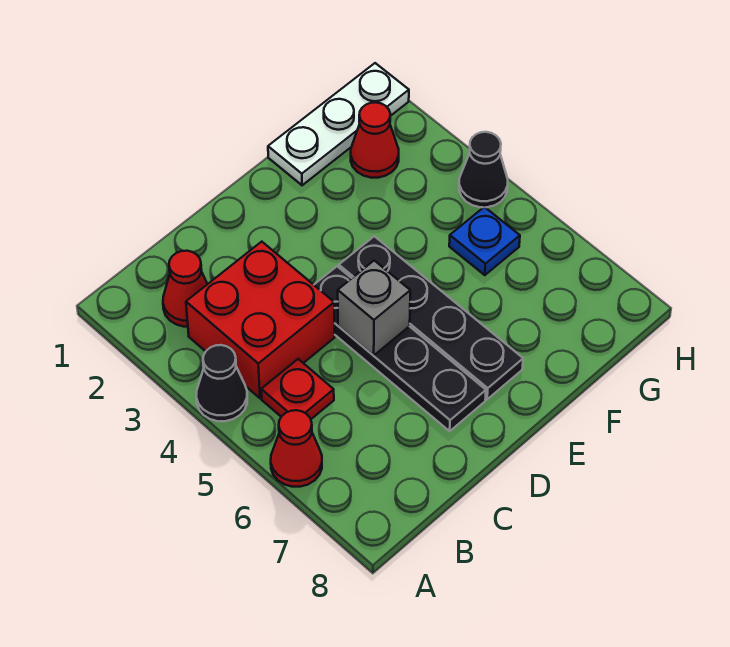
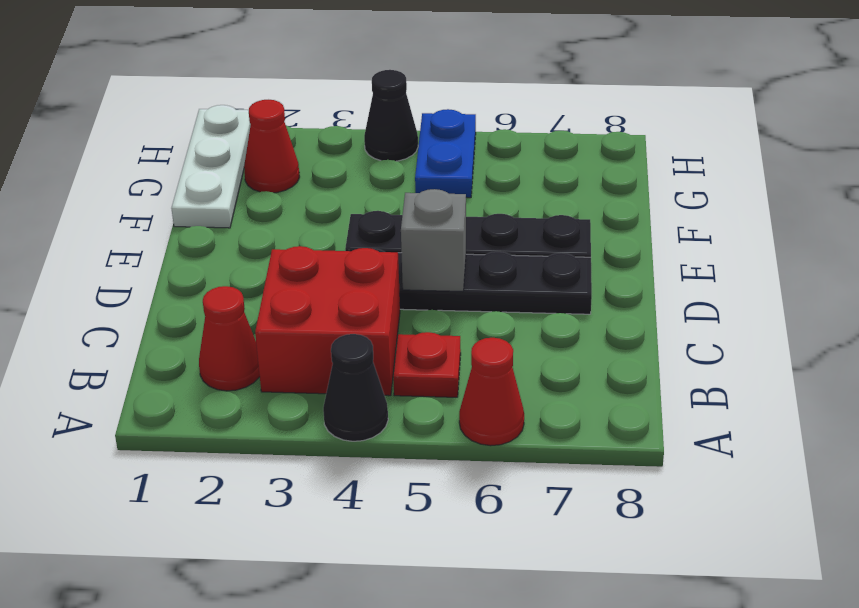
blue plate G5 level 1 -> blue plate G5:H5 level 1

